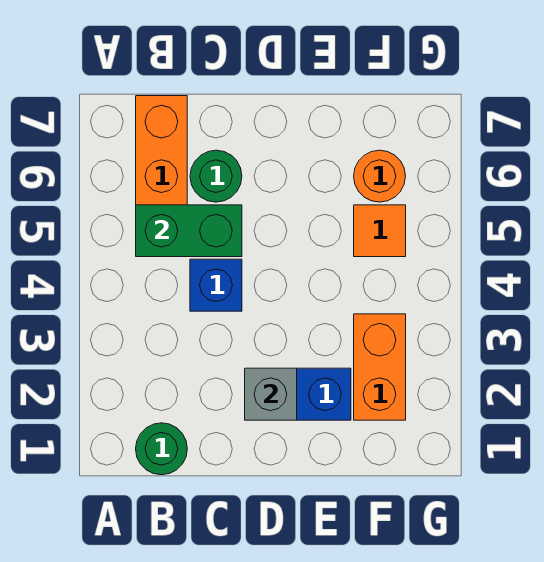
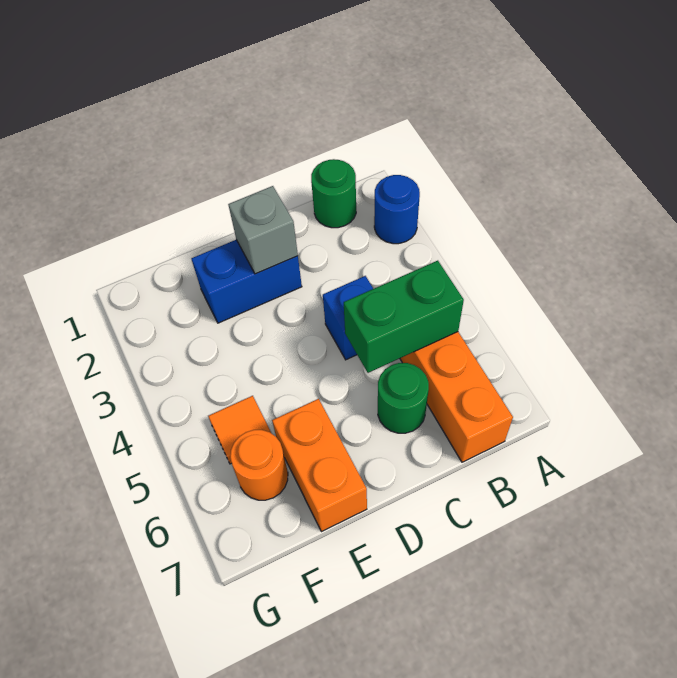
none -> blue round brick A2 level 1
orange brick F2:F3 level 1 -> orange brick E6:E7 level 1

